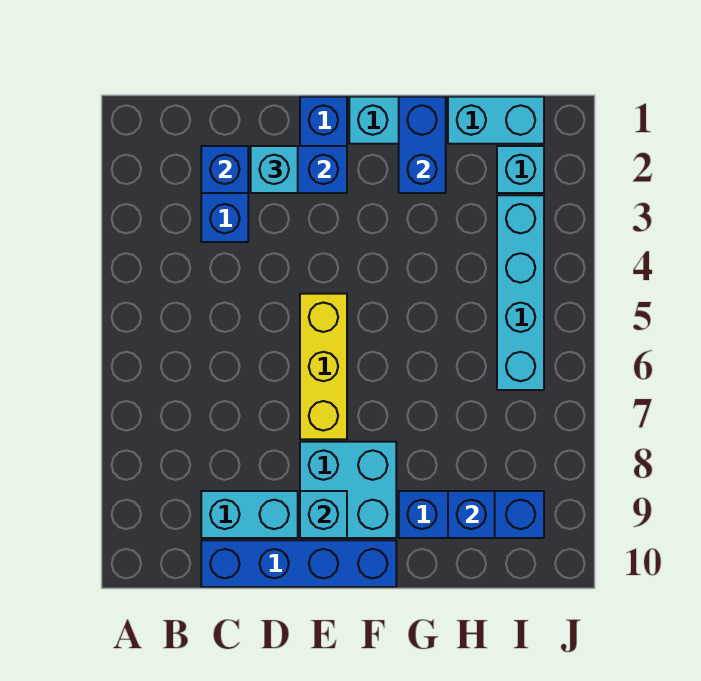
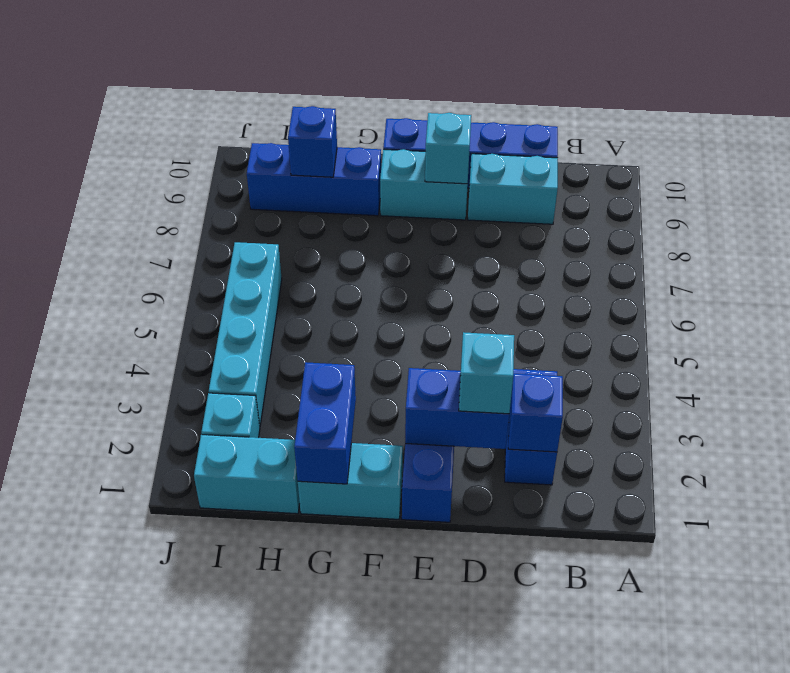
yellow brick E5:E7 level 1 -> none
cyan brick E8:F9 level 1 -> cyan brick E9:F9 level 1

